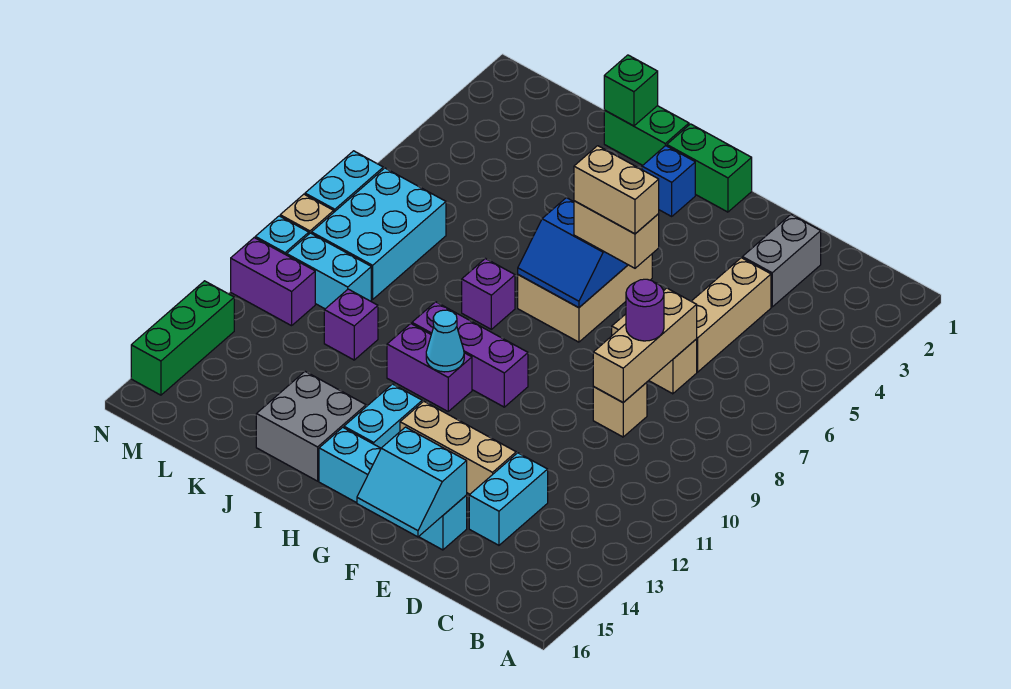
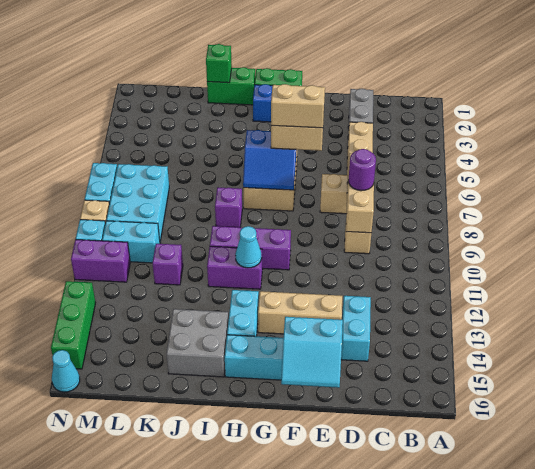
none -> cyan cone N16 level 1

